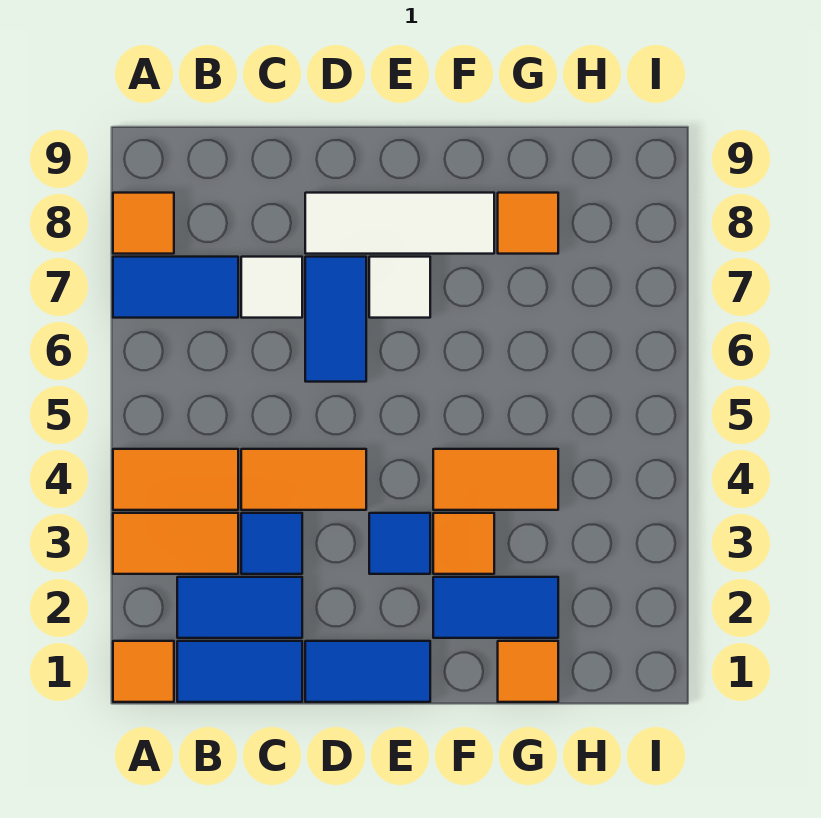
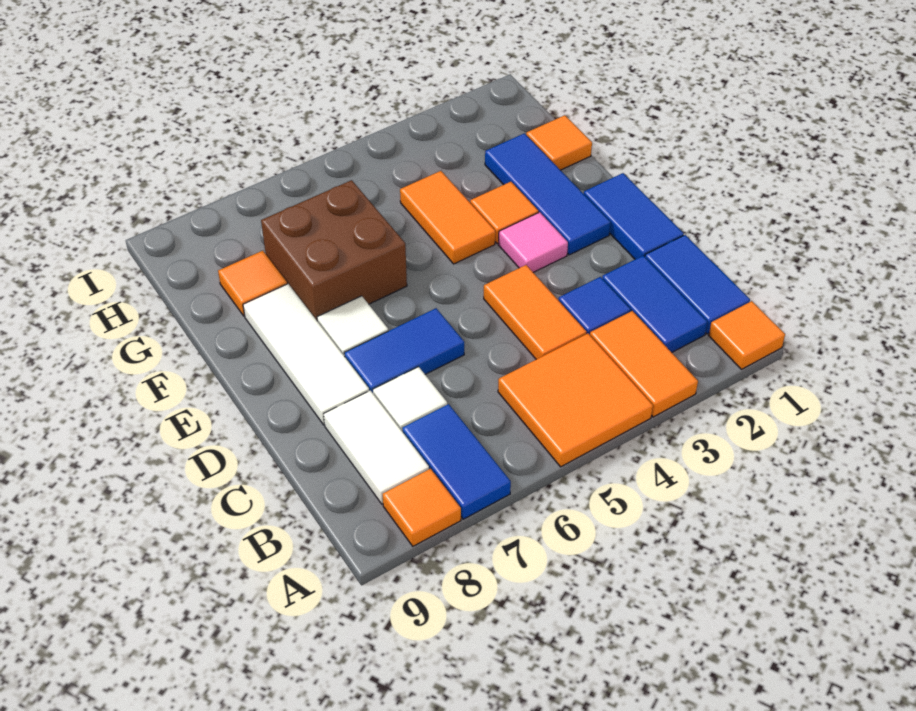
orange tile A4:B4 level 1 -> orange tile A4:B5 level 1
none -> white tile B8:C8 level 1
blue tile E3 level 1 -> pink tile E3 level 1
blue tile F2:G2 level 1 -> blue tile E2:G2 level 1
none -> brown brick F6:G7 level 1

